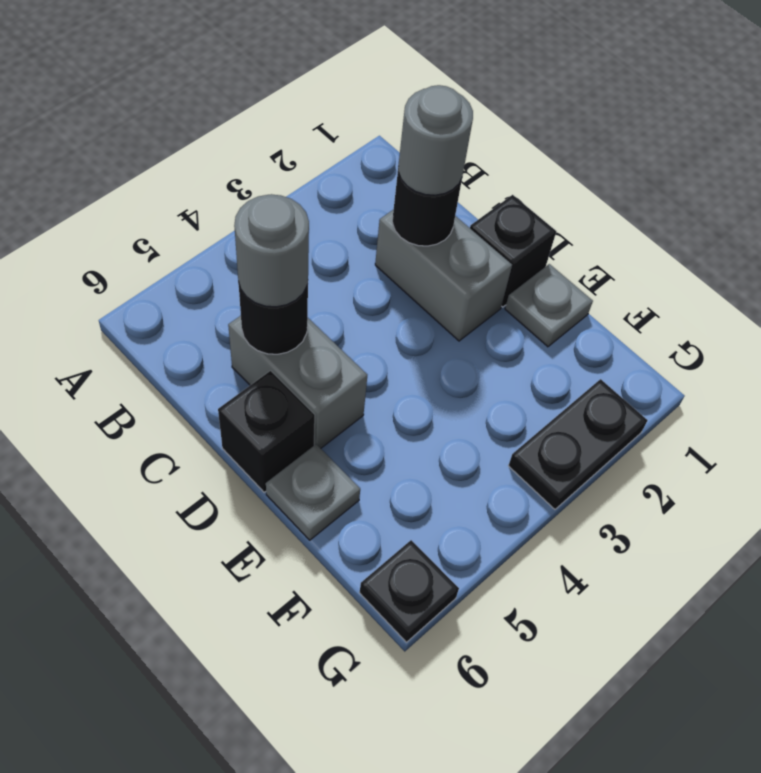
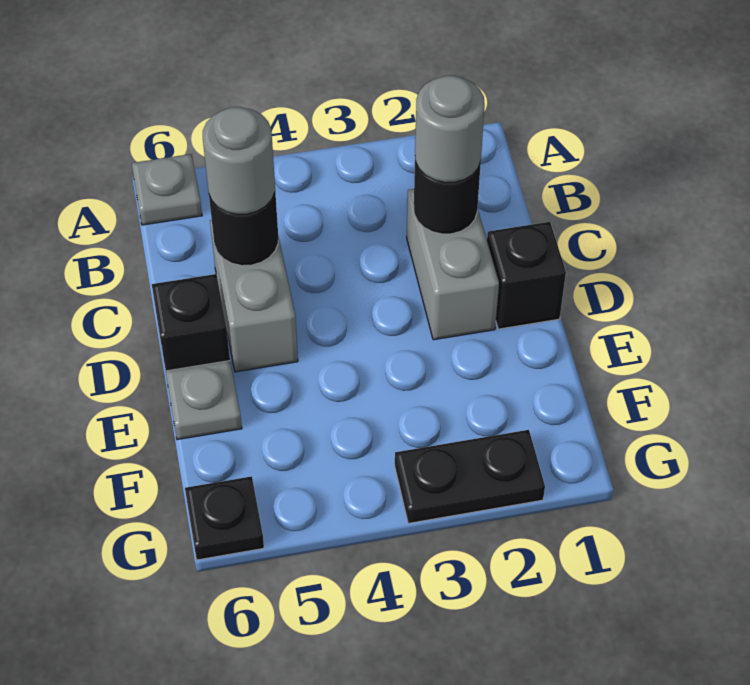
grey plate E1 level 1 -> grey plate A6 level 1

